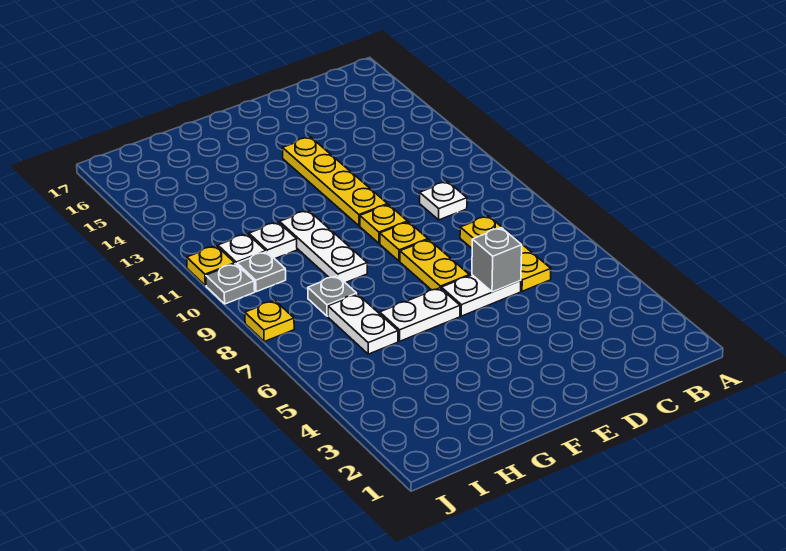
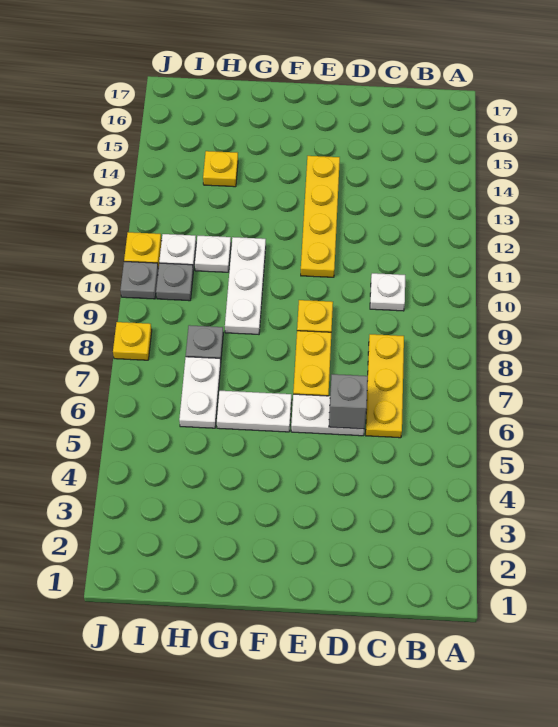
yellow plate E10 level 1 -> yellow plate H14 level 1

